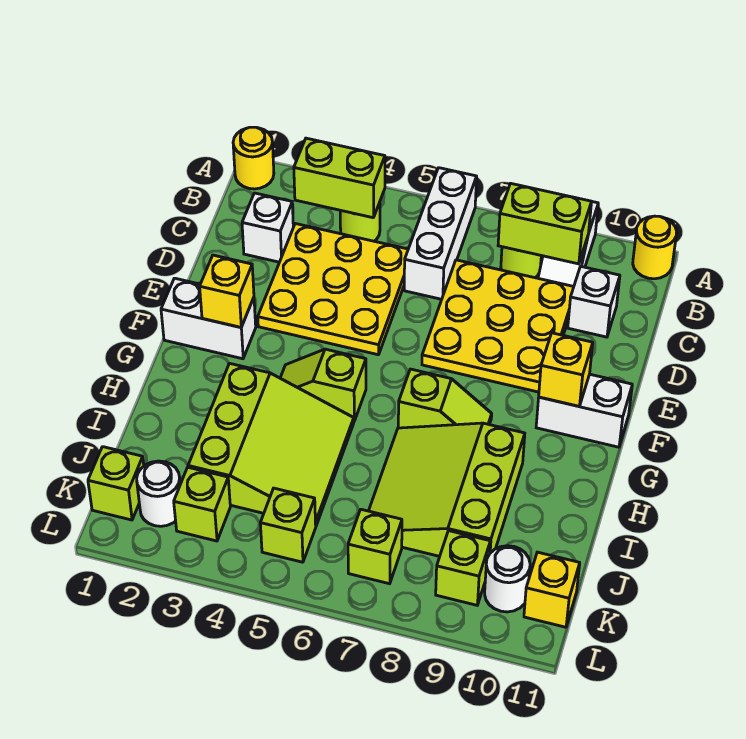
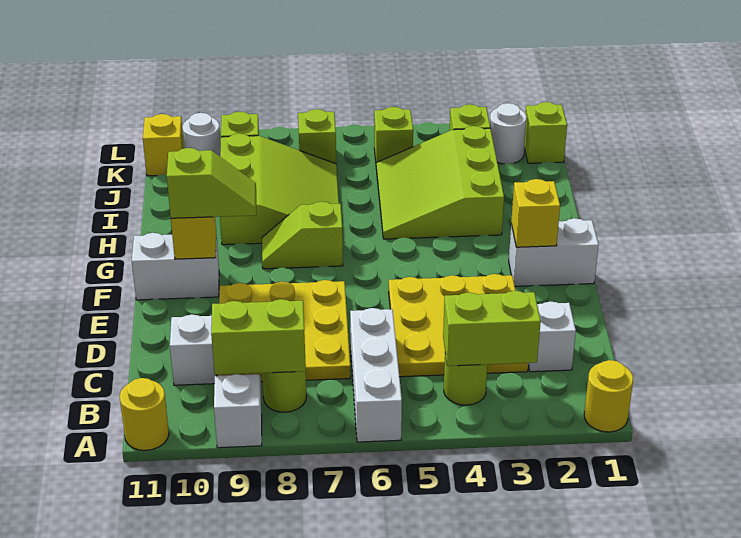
lime slope G4:G5 level 1 top 5 -> lime slope F9:F10 level 3 top 10

